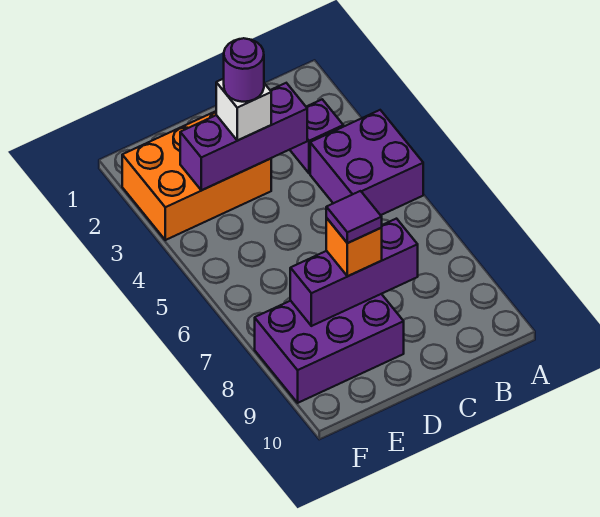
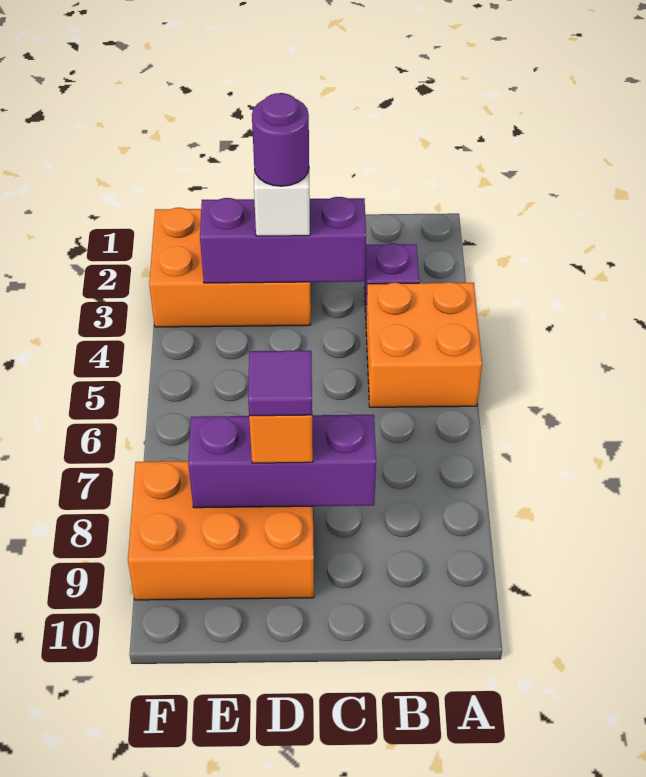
purple brick A4:B5 level 1 -> orange brick A4:B5 level 1
purple brick D8:F9 level 1 -> orange brick D8:F9 level 1

